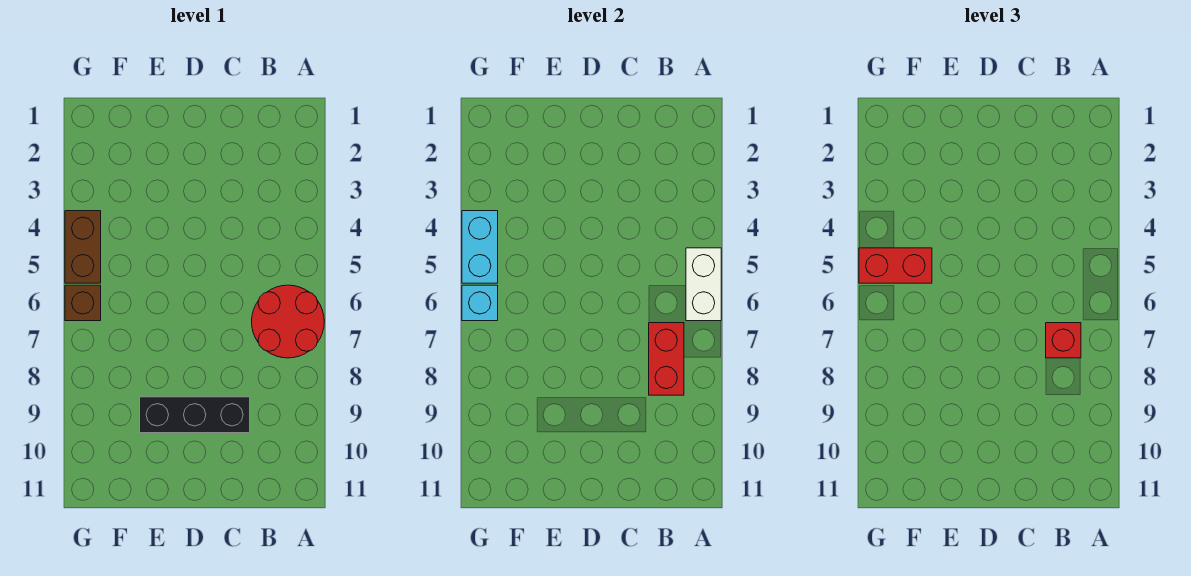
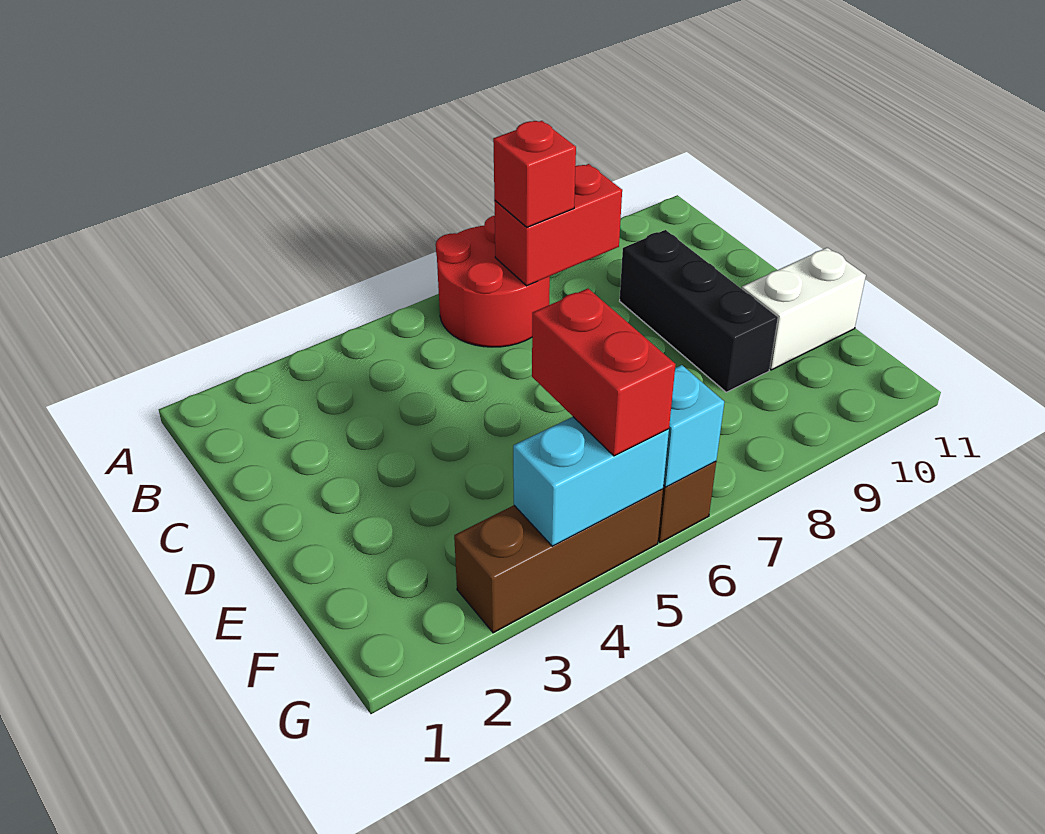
white brick A5:A6 level 2 -> white brick E10:E11 level 1
brown brick G4:G5 level 1 -> brown brick G3:G5 level 1

